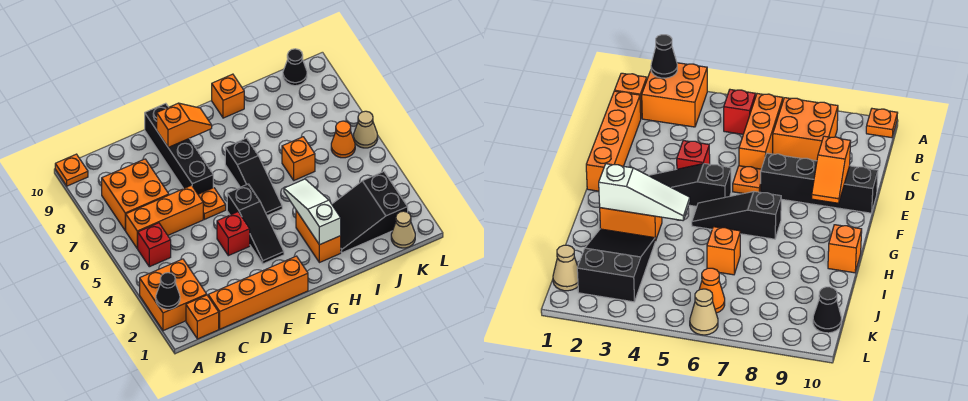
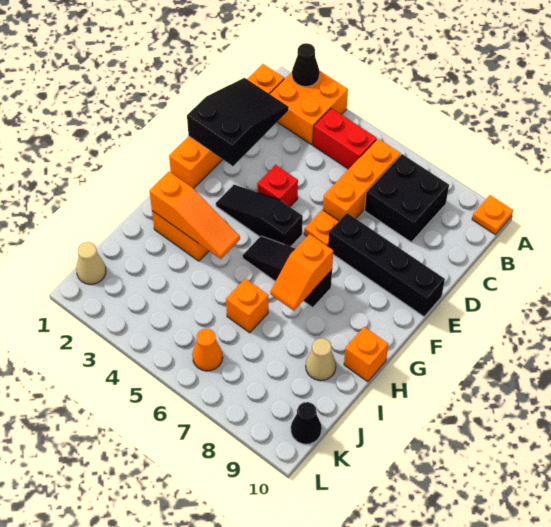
red brick B5 level 1 -> red brick B4:B5 level 1
orange brick B7:C8 level 1 -> black brick B7:C8 level 1
orange slope E9:F9 level 2 top E -> orange slope G7:H7 level 2 top G
white slope H2:H4 level 2 top 2 -> orange slope H2:H4 level 2 top 2
black slope I2:K3 level 1 top K -> black slope C1:E2 level 2 top E
tan cone L6 level 1 -> tan cone I9 level 1

